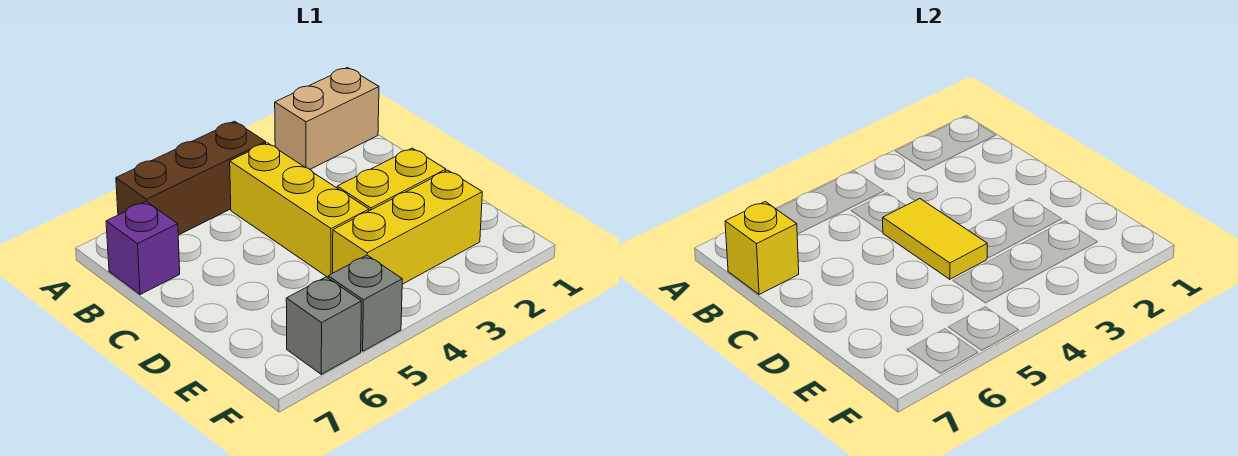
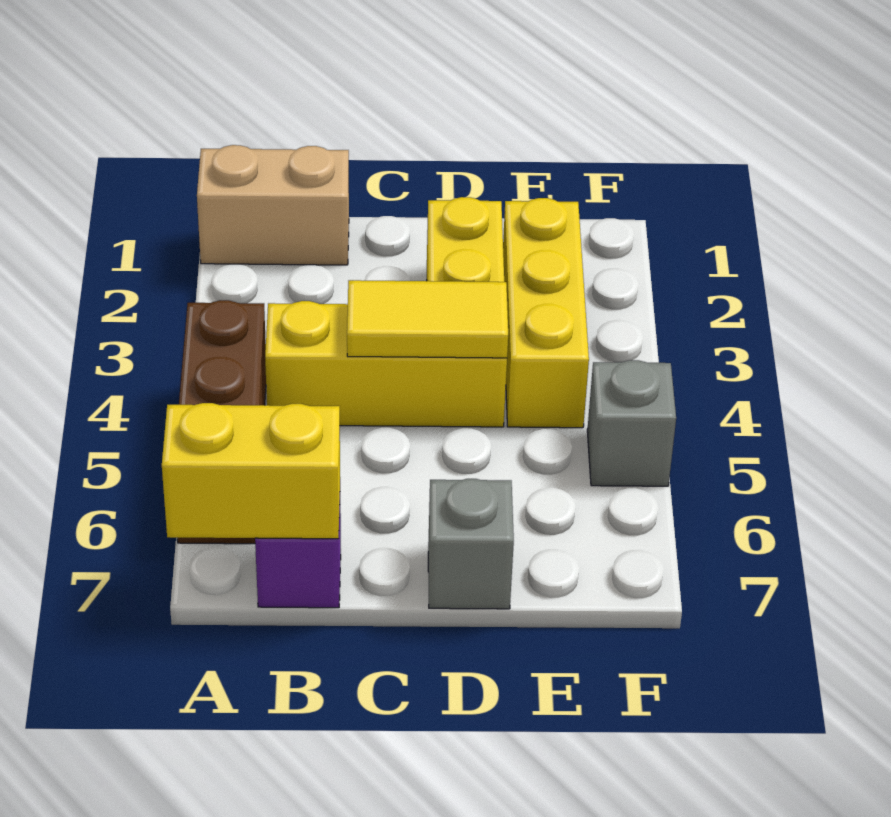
tan brick A1:A2 level 1 -> tan brick A1:B1 level 1
yellow brick B7 level 2 -> yellow brick A7:B7 level 2
grey brick F6 level 1 -> grey brick D7 level 1

